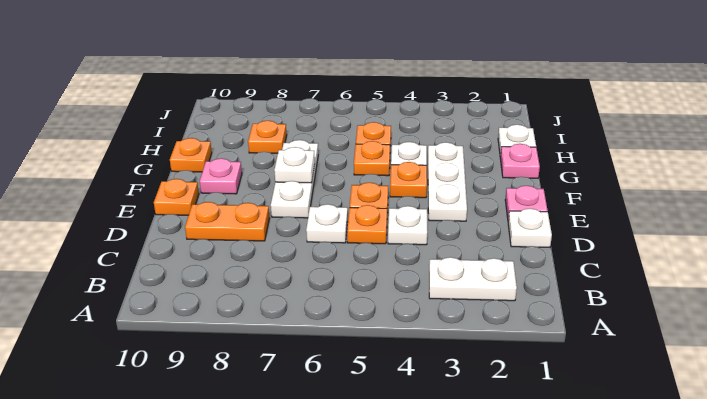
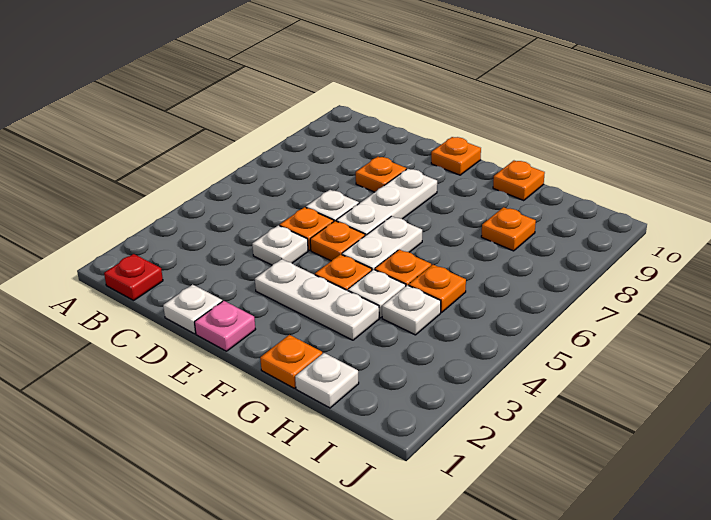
none -> red plate B1 level 1
white plate B2:B3 level 1 -> white plate F5:F6 level 1
orange plate D8:D9 level 1 -> orange plate D8 level 1
white plate E7:G7 level 1 -> white plate E6:E8 level 1
white plate F7 level 2 -> white plate H4 level 1
pink plate F9 level 1 -> none
pink plate G1 level 1 -> orange plate G1 level 1

